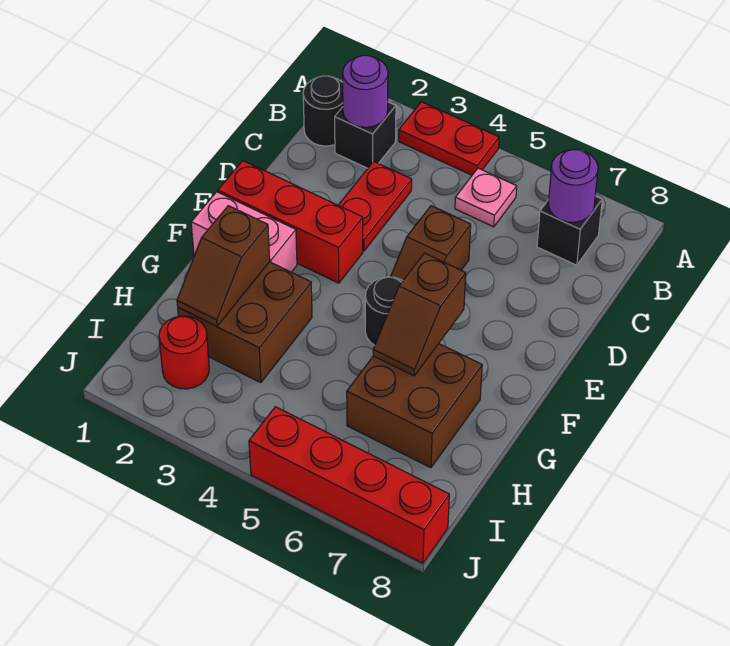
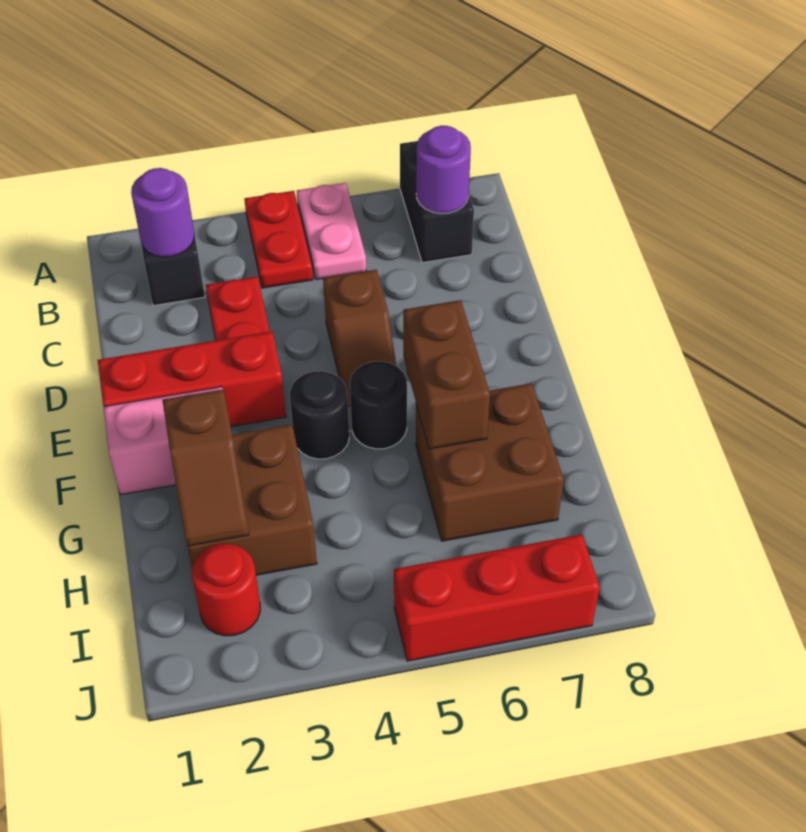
red plate A3:A4 level 1 -> red plate A4:B4 level 1
black round brick B1 level 1 -> black round brick F4 level 1
pink plate B5 level 1 -> pink plate A5:B5 level 1
black brick B7 level 1 -> black brick A7:B7 level 1
brown slope F6:G6 level 2 top F -> brown brick F6:G6 level 2
red brick J5:J8 level 1 -> red brick J5:J7 level 1

